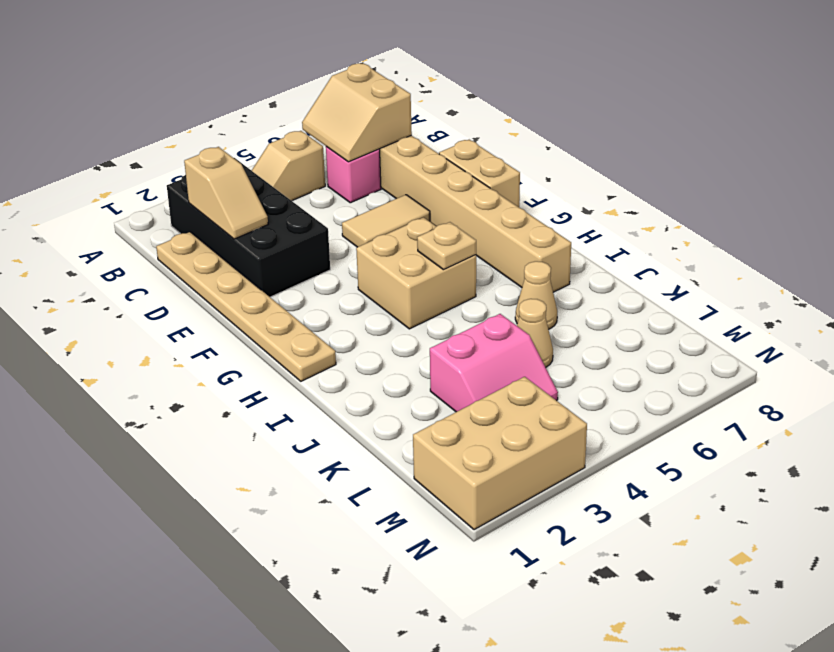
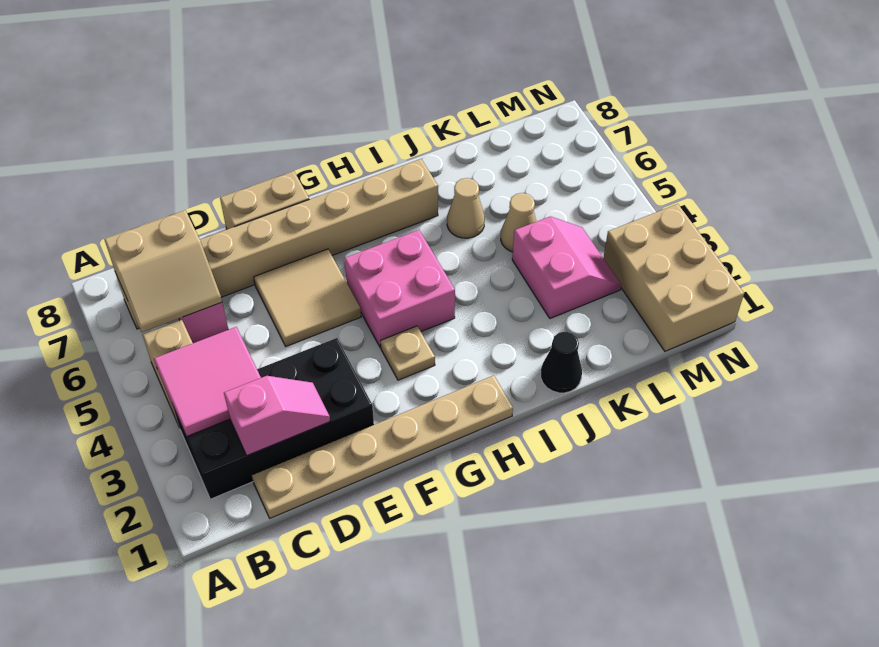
none -> pink tile B3:C4 level 2
tan slope C2:D2 level 2 top C -> pink slope C2:D2 level 2 top C
tan tile E5:E6 level 1 -> tan tile E5:F6 level 1
tan brick G4:H5 level 1 -> pink brick G4:H5 level 1
tan plate H5 level 2 -> tan plate G3 level 1
none -> black cone J1 level 1

